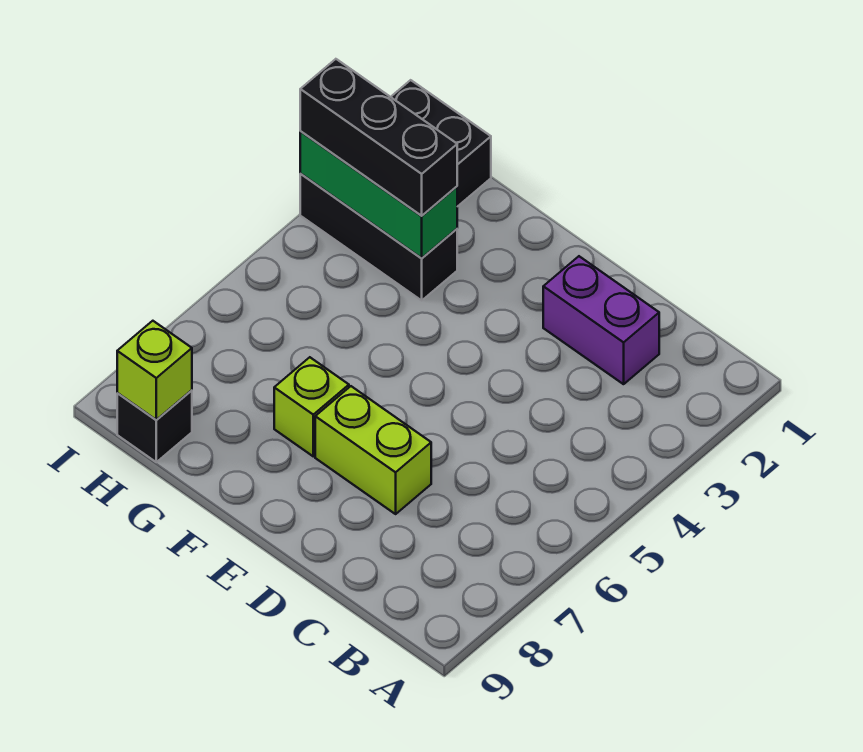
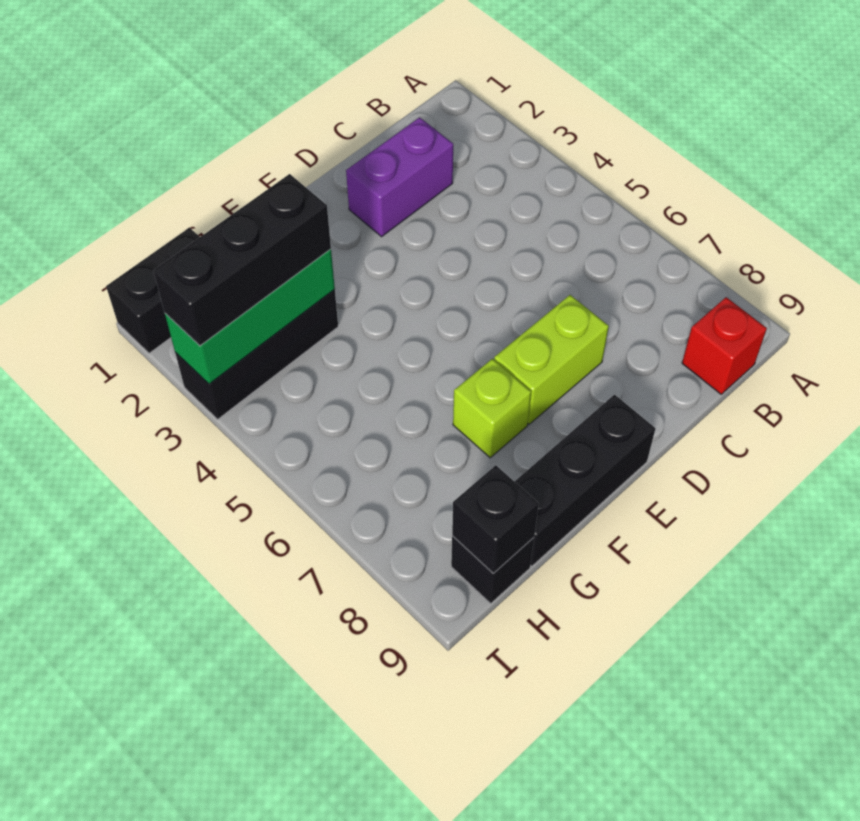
none -> red brick B9 level 1
none -> black brick E9:G9 level 1
lime brick H9 level 2 -> black brick H9 level 2

